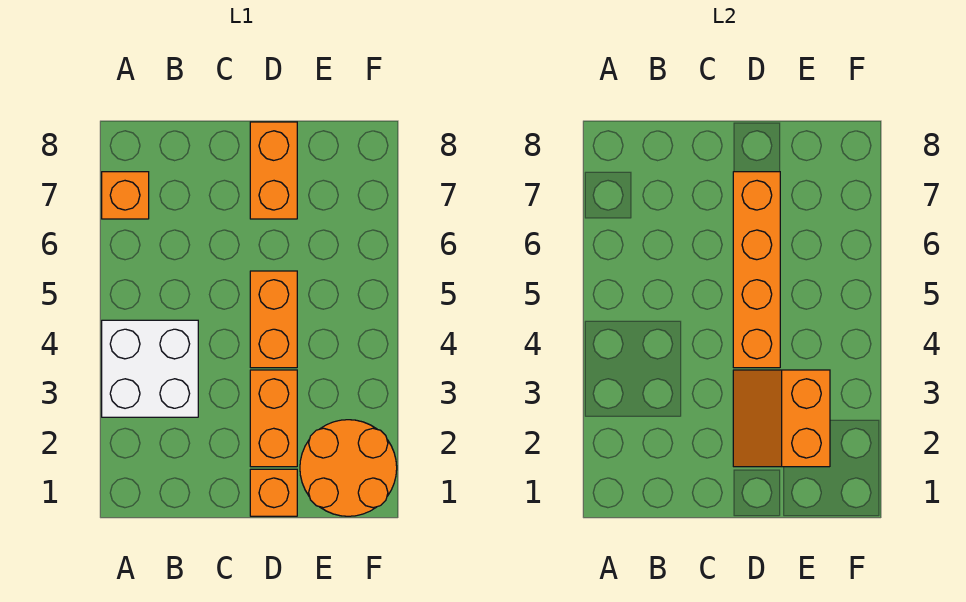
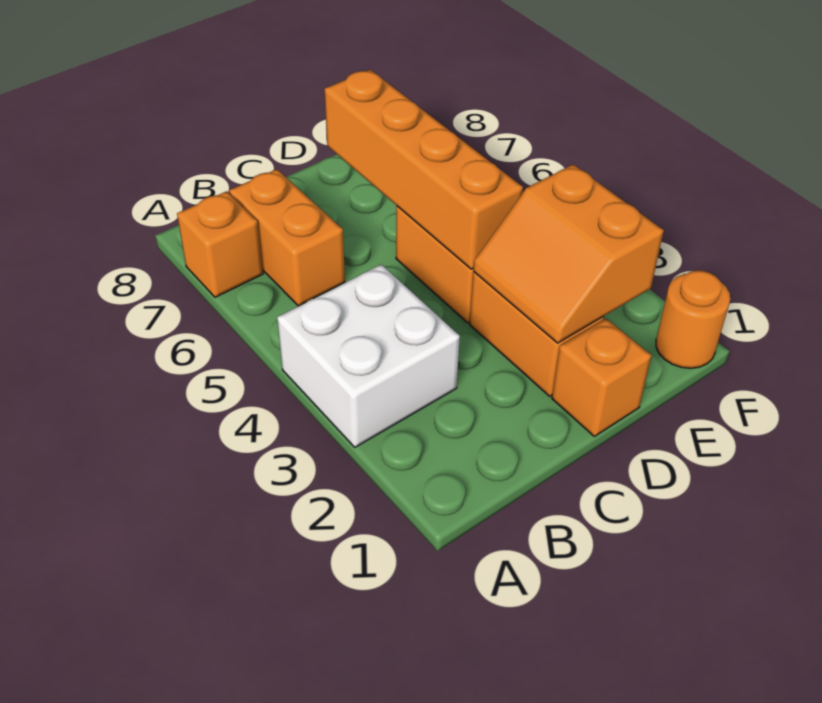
orange brick D7:D8 level 1 -> orange brick B6:B7 level 1
orange round brick E1:F2 level 1 -> orange round brick F1 level 1

